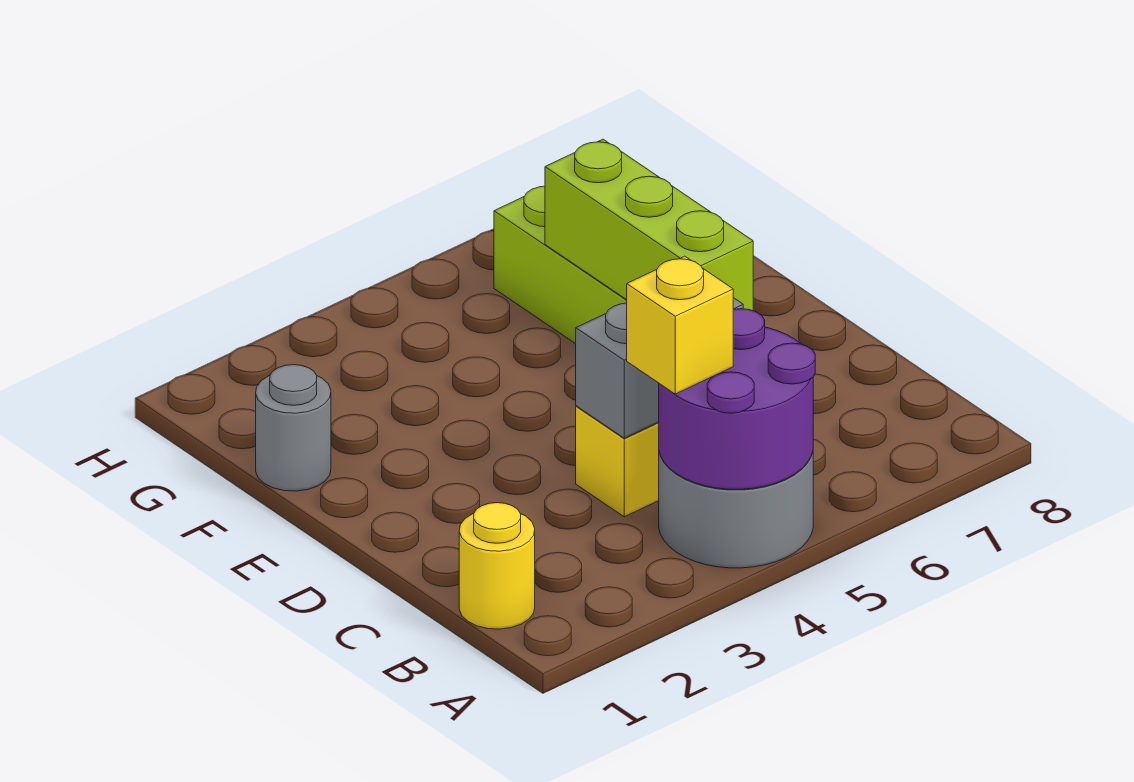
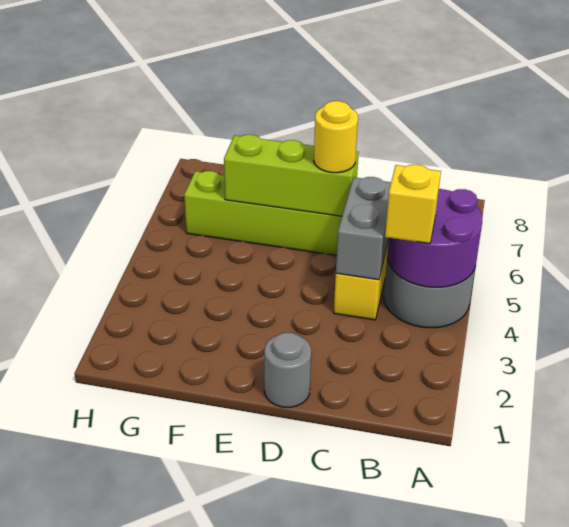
yellow round brick B1 level 1 -> yellow round brick D6 level 3
grey round brick F1 level 1 -> grey round brick D1 level 1

